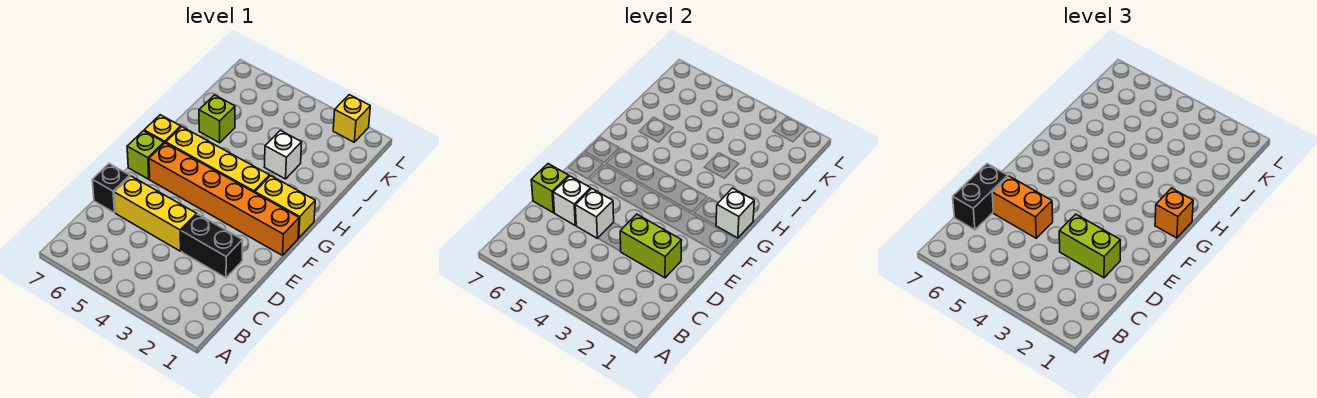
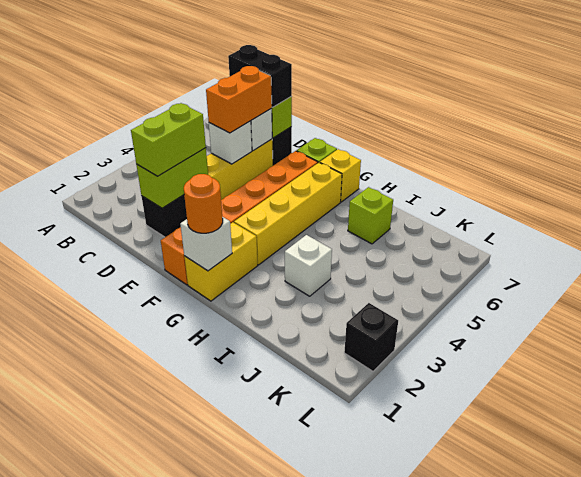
orange brick G1 level 3 -> orange round brick G1 level 3
yellow brick L2 level 1 -> black brick L2 level 1

